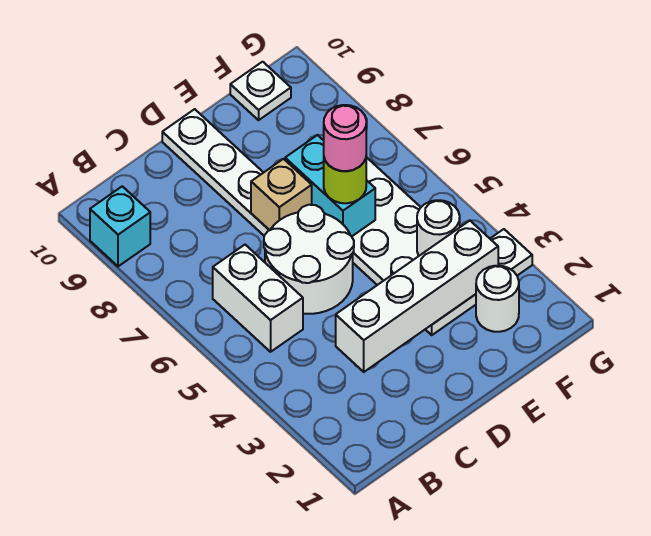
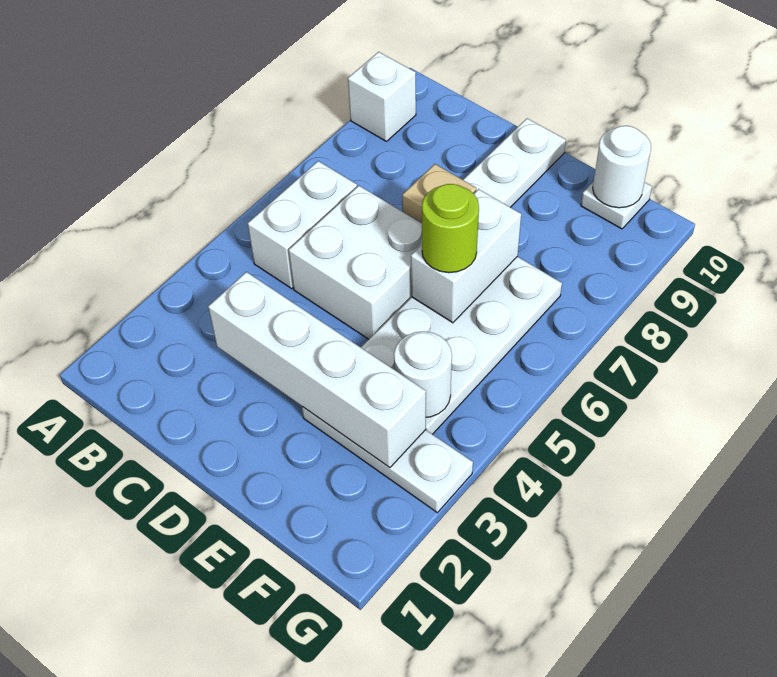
cyan brick A9 level 1 -> white brick A9 level 1
white round brick C5:D6 level 1 -> white brick C5:D6 level 1
cyan brick E6:E7 level 2 -> white brick E6:E7 level 2
pink round brick E6 level 4 -> none
white round brick F2 level 1 -> white round brick F10 level 2

